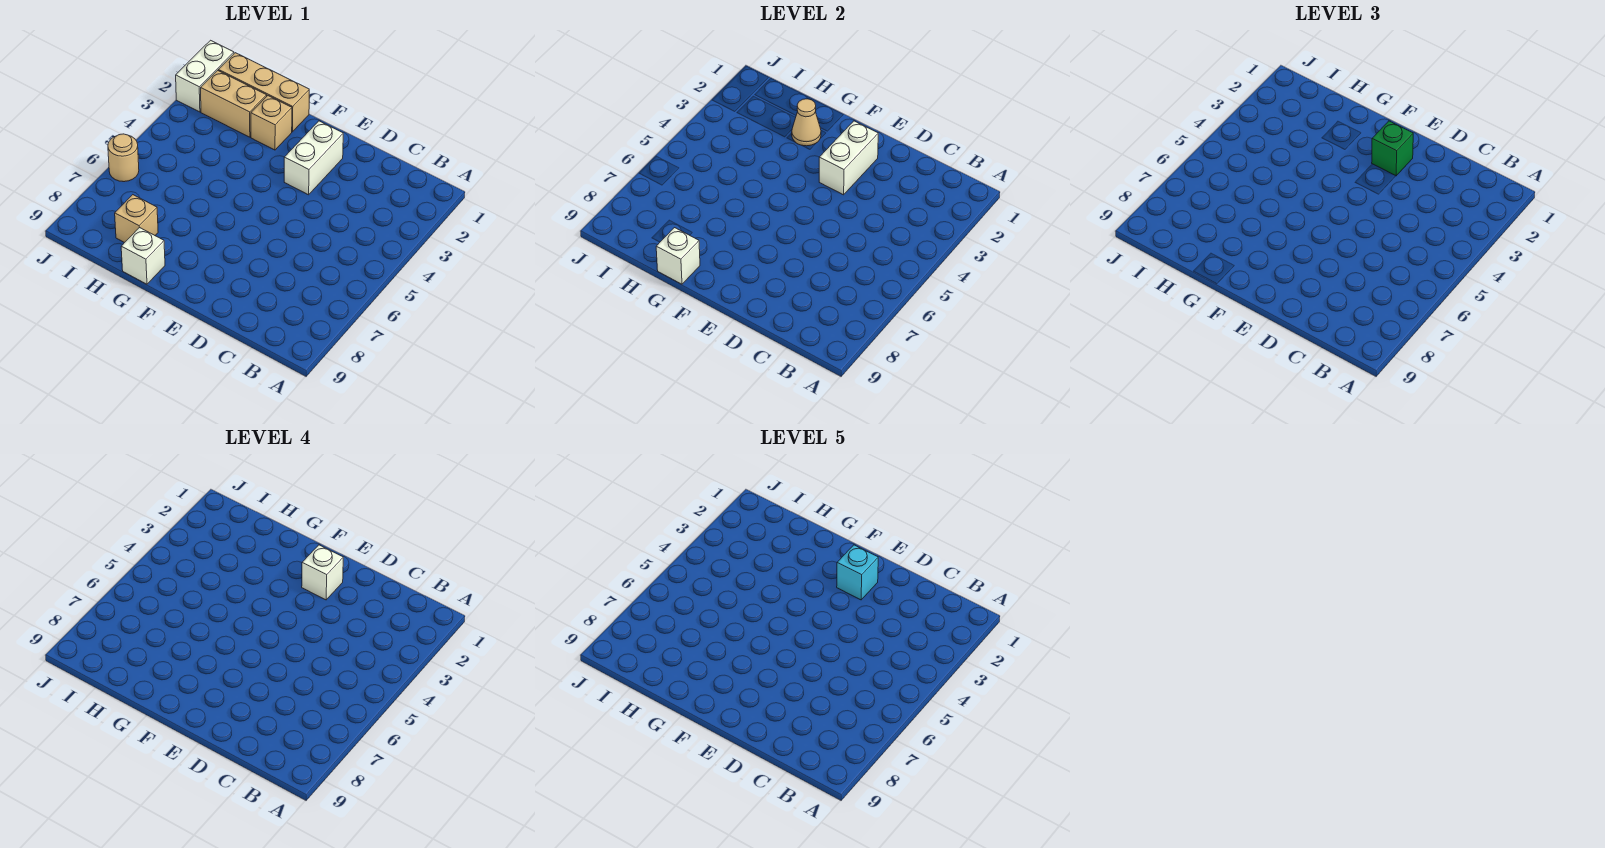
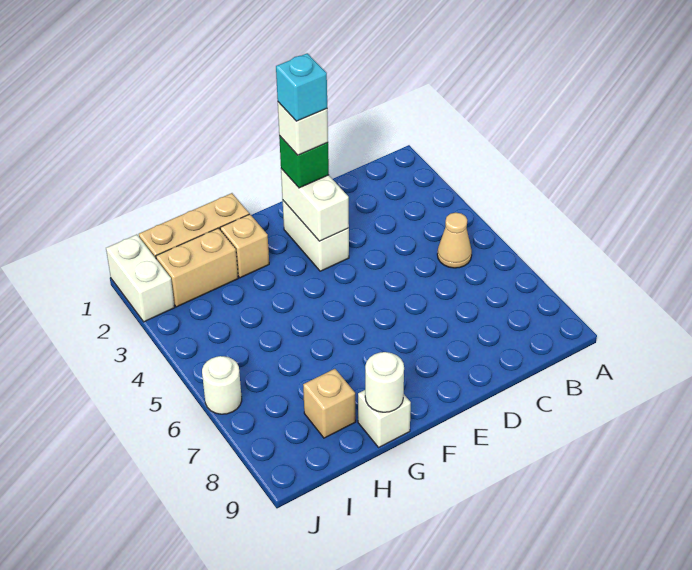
tan cone G2 level 2 -> tan cone B5 level 1
white brick G9 level 2 -> white round brick G9 level 2
tan round brick J6 level 1 -> white round brick J6 level 1

